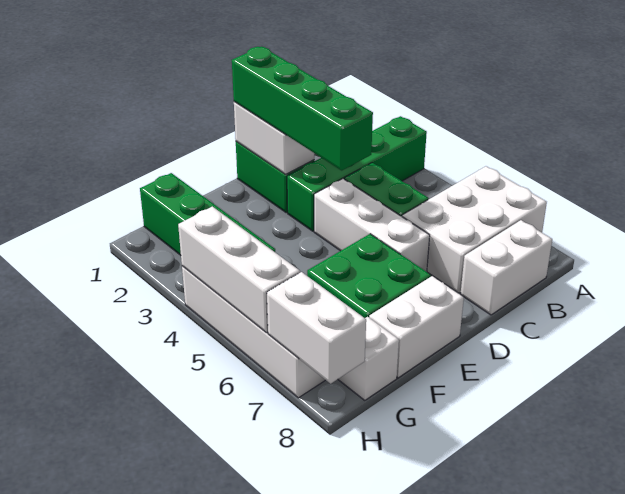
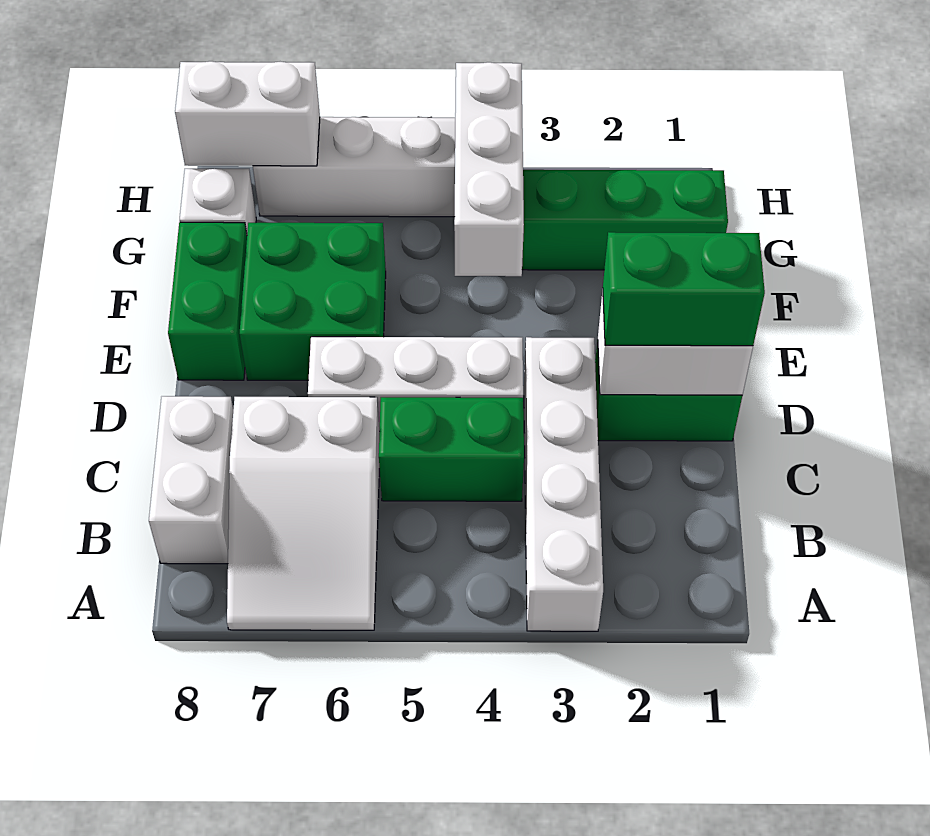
green brick A3:D3 level 1 -> white brick A3:D3 level 1
white brick A6:C7 level 1 -> white slope A6:C7 level 1 top C
green brick D1:D4 level 3 -> green brick D1:D2 level 3
white brick E8:F8 level 1 -> green brick E8:F8 level 1
white brick H4:H6 level 2 -> white brick F4:H4 level 2

